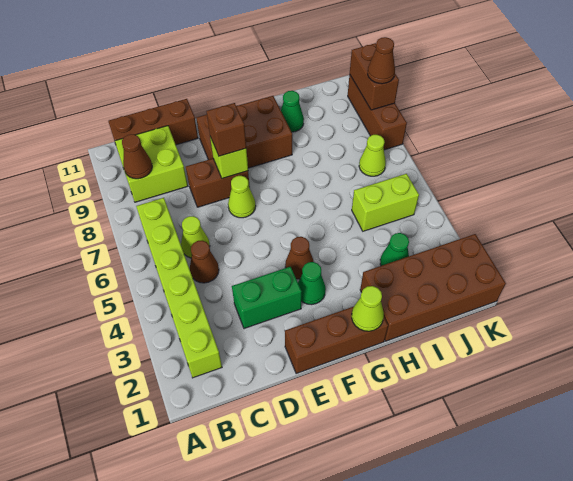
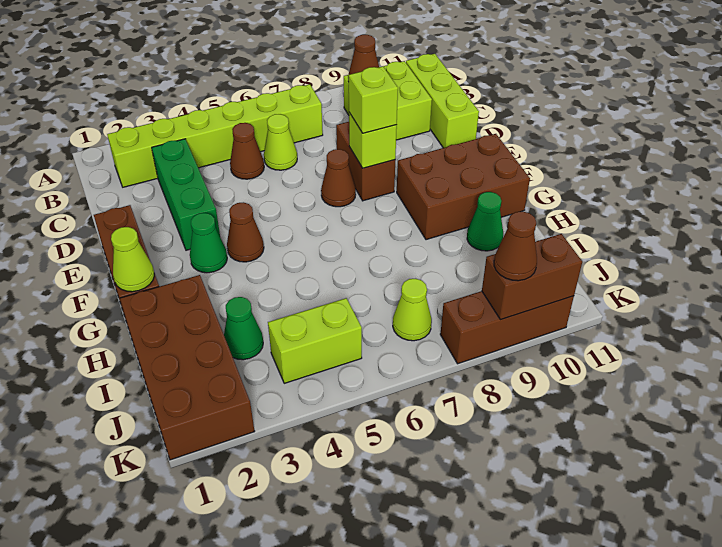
brown brick B11:D11 level 1 -> lime brick B11:D11 level 1
green brick D3:E3 level 1 -> green brick C3:E3 level 1
lime cone E7 level 1 -> brown cone E7 level 1
brown brick E8 level 3 -> lime brick E8 level 3
brown brick E9:G10 level 1 -> brown brick F9:G11 level 1
lime brick I5:J5 level 1 -> lime brick J4:J5 level 1

